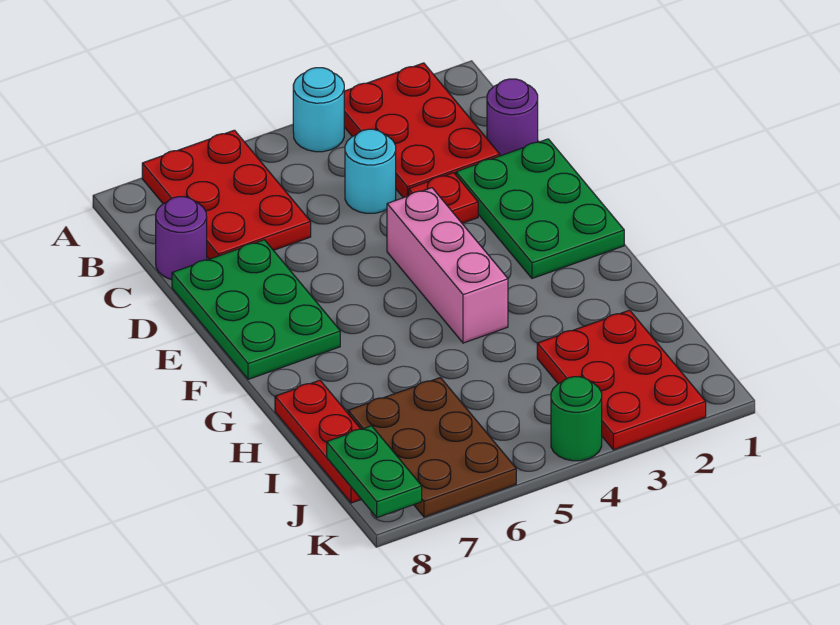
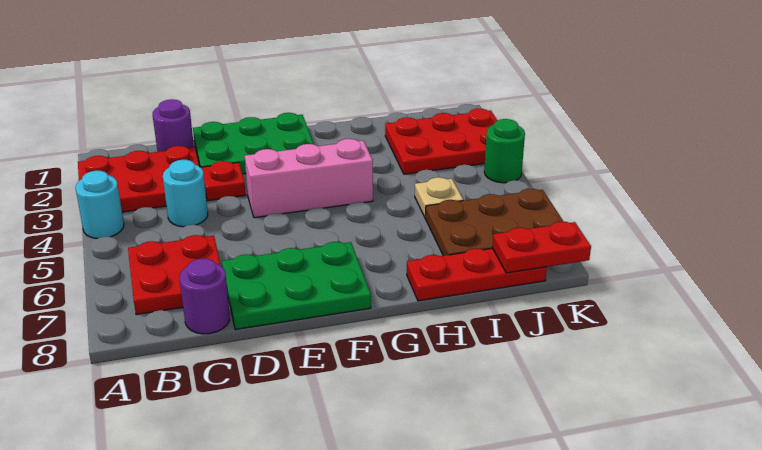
red plate A6:C7 level 1 -> red plate B6:C7 level 1
none -> tan plate I5 level 1
green plate J8:K8 level 2 -> red plate J8:K8 level 2

